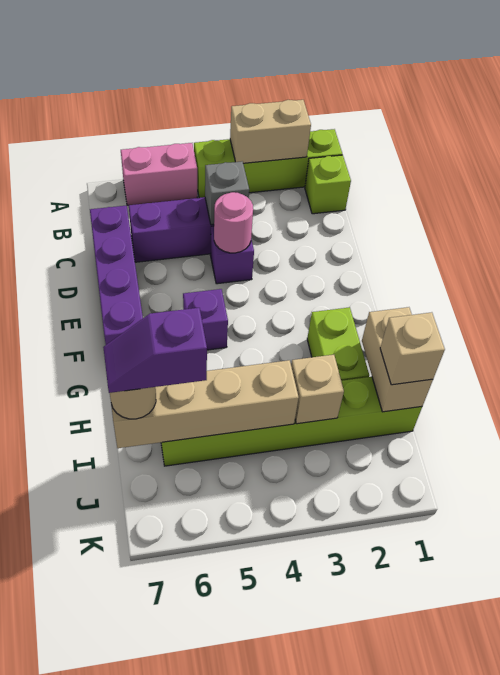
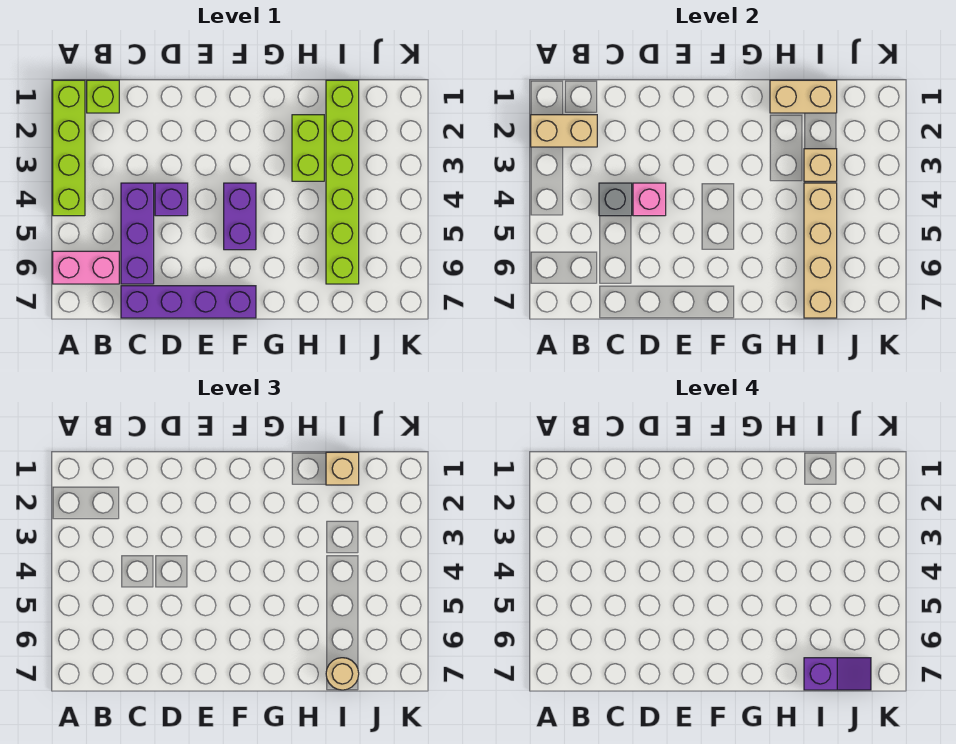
tan brick A2:A3 level 2 -> tan brick A2:B2 level 2
pink brick A5:A6 level 1 -> pink brick A6:B6 level 1
pink round brick D4 level 2 -> pink brick D4 level 2
purple brick F5 level 1 -> purple brick F4:F5 level 1
lime brick G2:H2 level 1 -> lime brick H2:H3 level 1
purple slope I6:I7 level 4 top 6 -> purple slope I7:J7 level 4 top I

